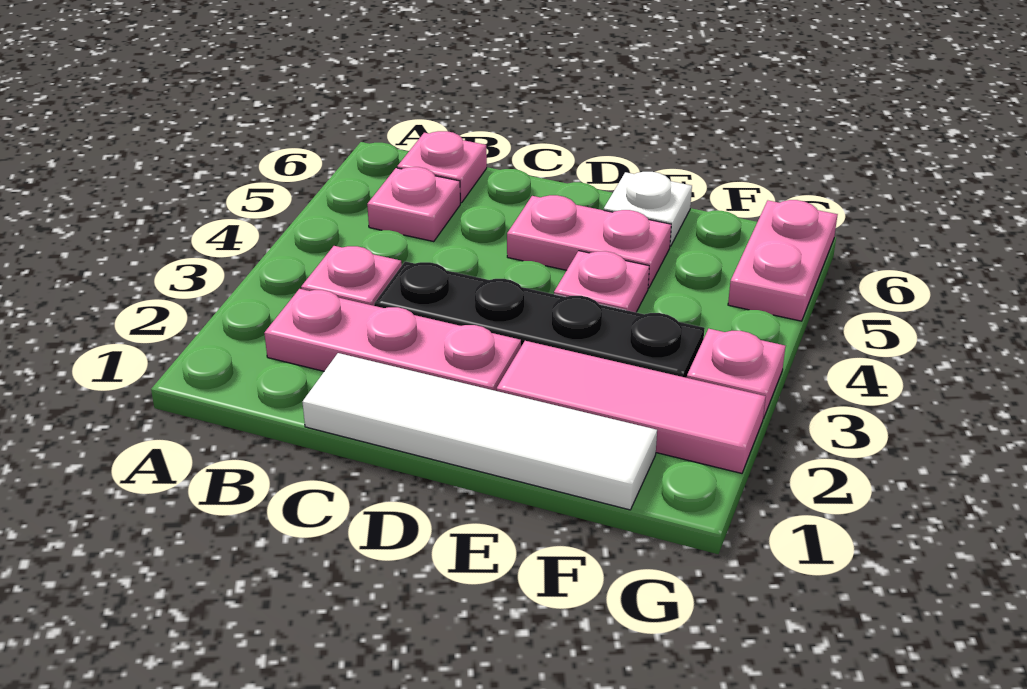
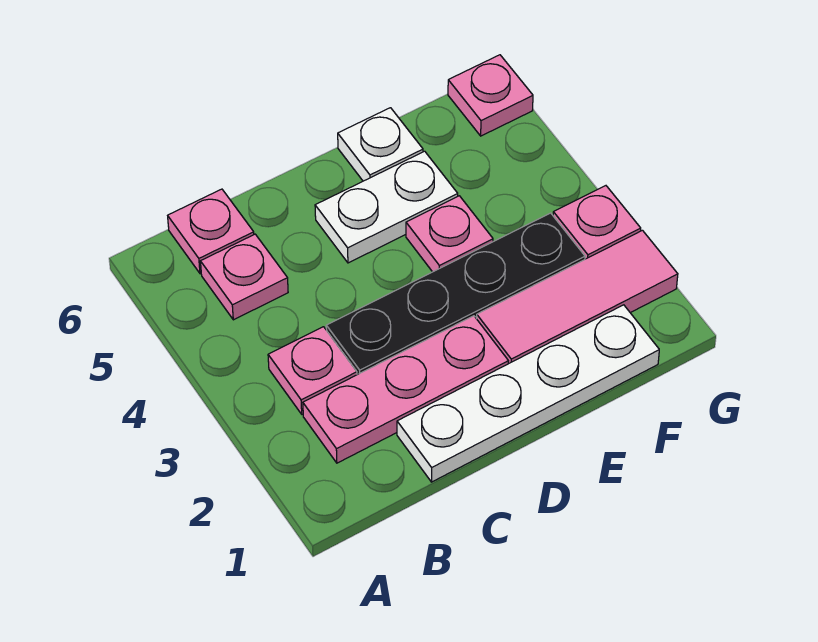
white tile C1:F1 level 1 -> white plate C1:F1 level 1
pink plate D5:E5 level 1 -> white plate D5:E5 level 1
pink plate G5:G6 level 1 -> pink plate G6 level 1

